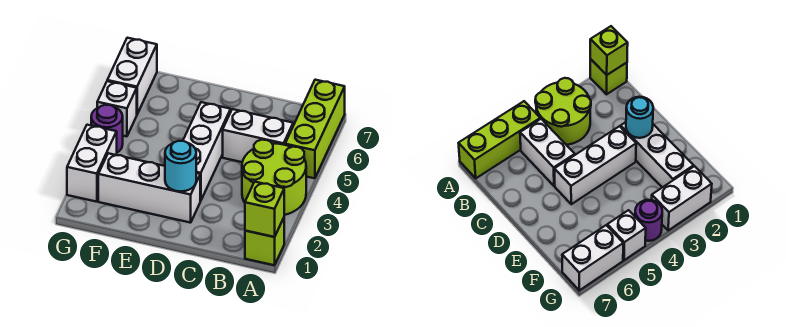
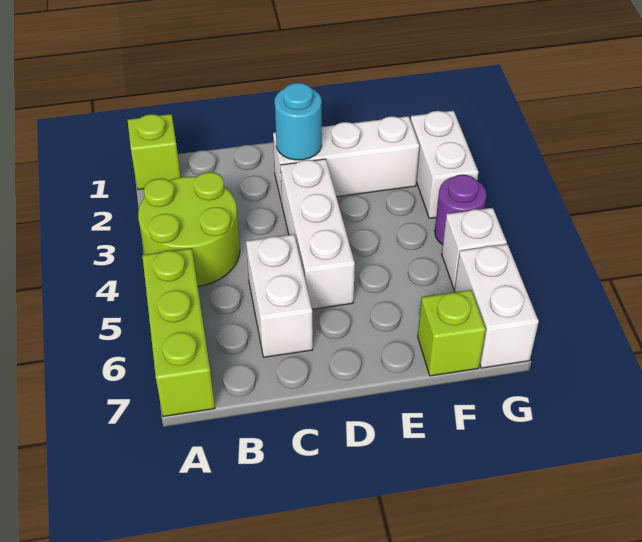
lime brick A1 level 2 -> lime brick F7 level 1
white brick B5:C5 level 1 -> white brick C5:C6 level 1

